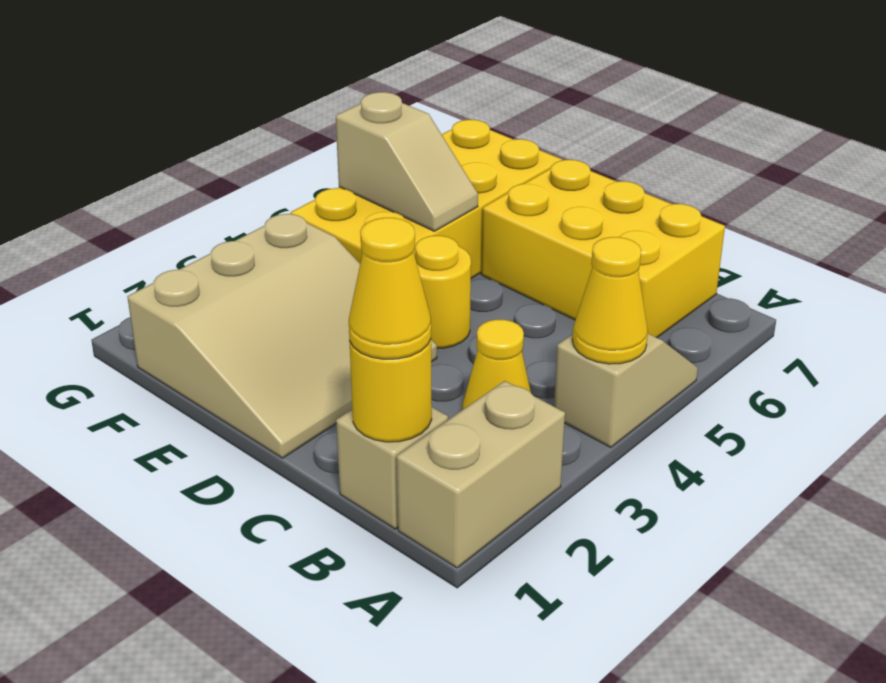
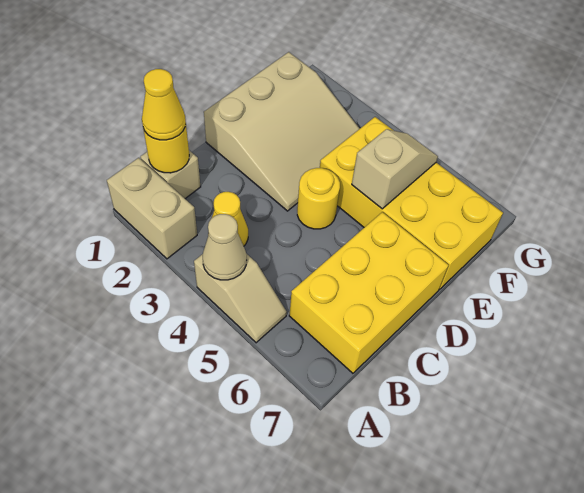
yellow cone A4 level 2 -> tan cone A4 level 2
tan slope D1:F3 level 1 top F -> tan slope D1:F3 level 1 top 1
tan slope E5:F5 level 2 top F -> tan slope E5:F5 level 2 top E

